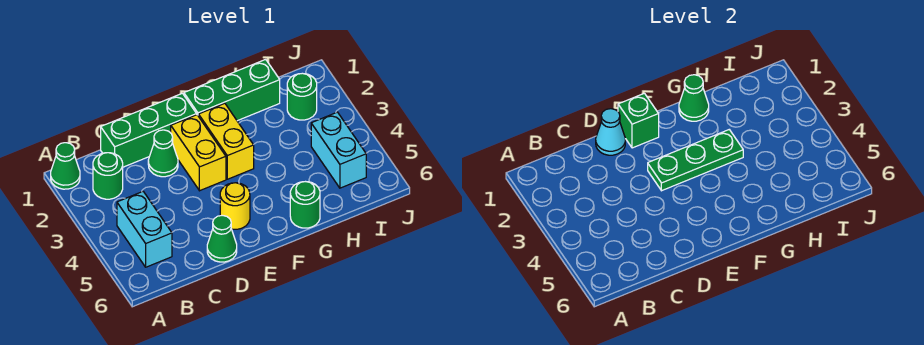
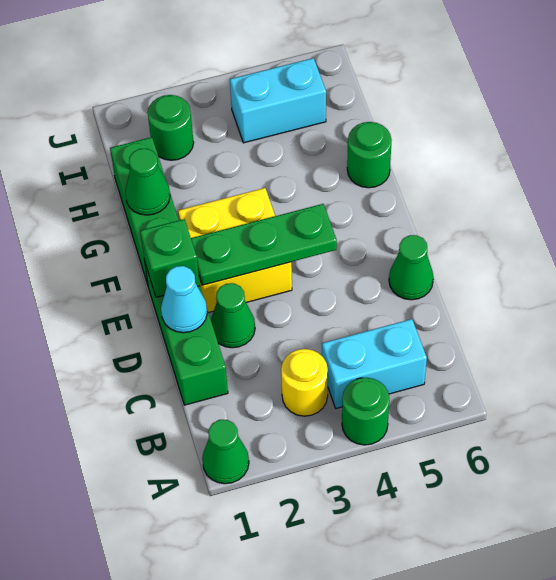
green round brick B2 level 1 -> green round brick A4 level 1
green plate E3:G3 level 2 -> green plate E2:E4 level 2
yellow round brick E5 level 1 -> yellow round brick B3 level 1

